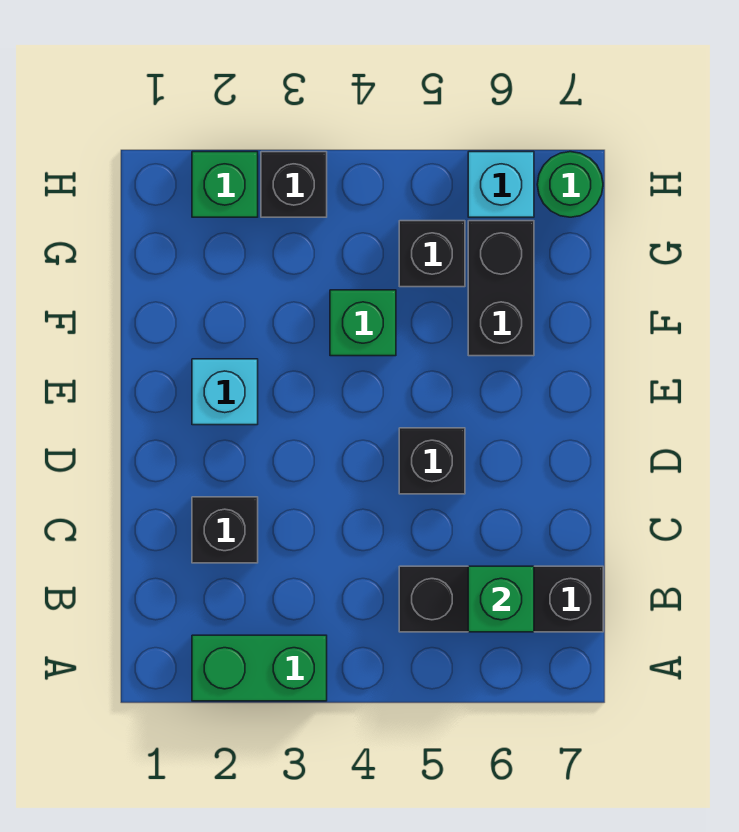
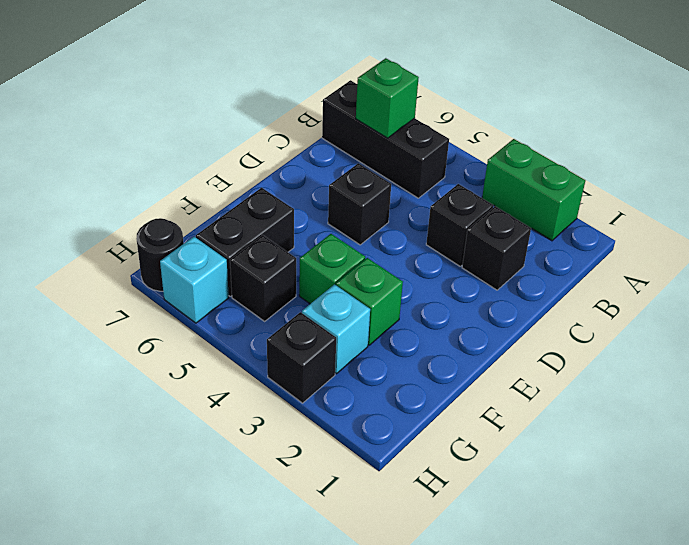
none -> black brick C3 level 1
cyan brick E2 level 1 -> cyan brick G3 level 1
green brick H2 level 1 -> green brick F3 level 1
green round brick H7 level 1 -> black round brick H7 level 1

